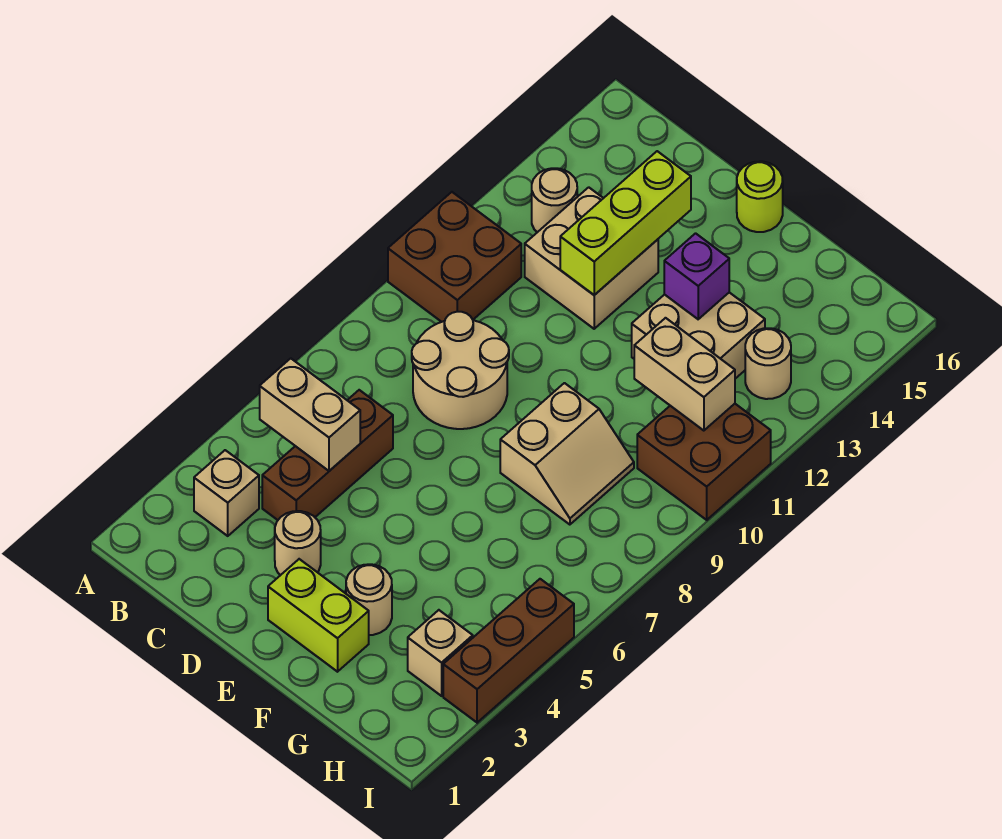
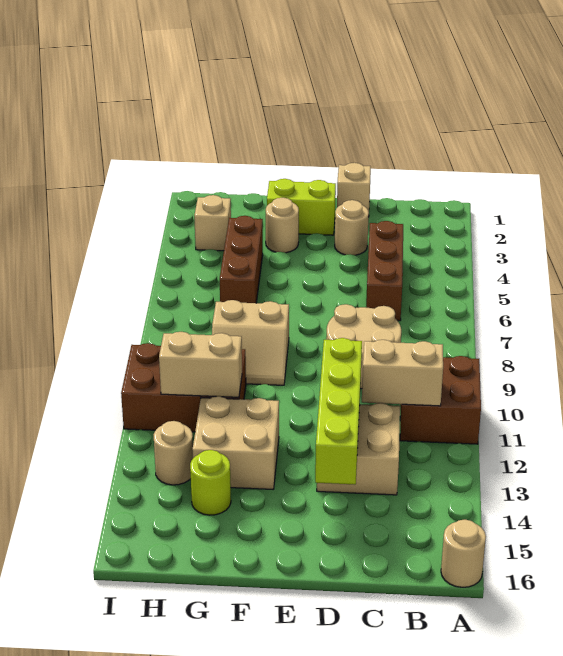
tan brick B3 level 1 -> tan brick D1 level 1
tan brick B5:C5 level 2 -> tan brick B11:C11 level 2
tan round brick B13 level 1 -> tan round brick A16 level 1
lime brick D12:D14 level 2 -> lime brick D11:D14 level 2
lime round brick E16 level 1 -> lime round brick G14 level 1
tan slope F8:G9 level 1 top F -> tan slope F8:G9 level 1 top 8
purple brick F13 level 2 -> none
brown brick H10:I11 level 1 -> brown brick G10:I11 level 1
brown brick I3:I5 level 1 -> brown brick G4:G6 level 1

